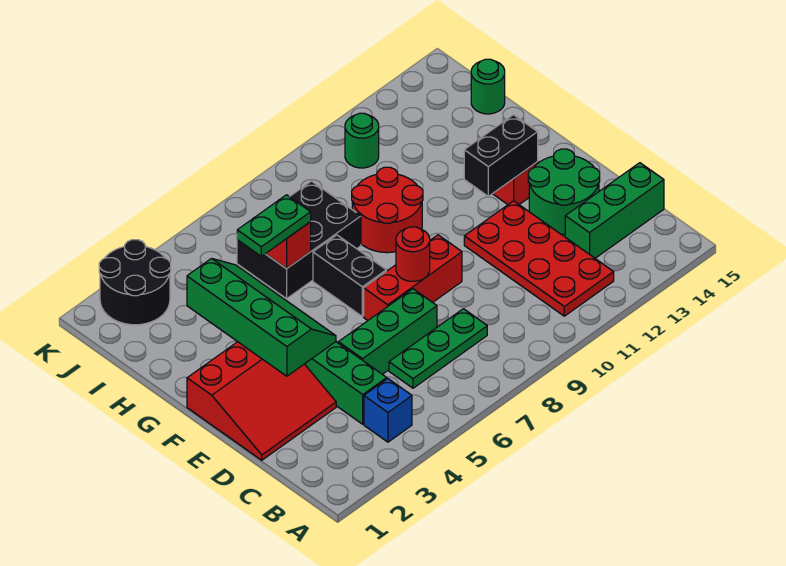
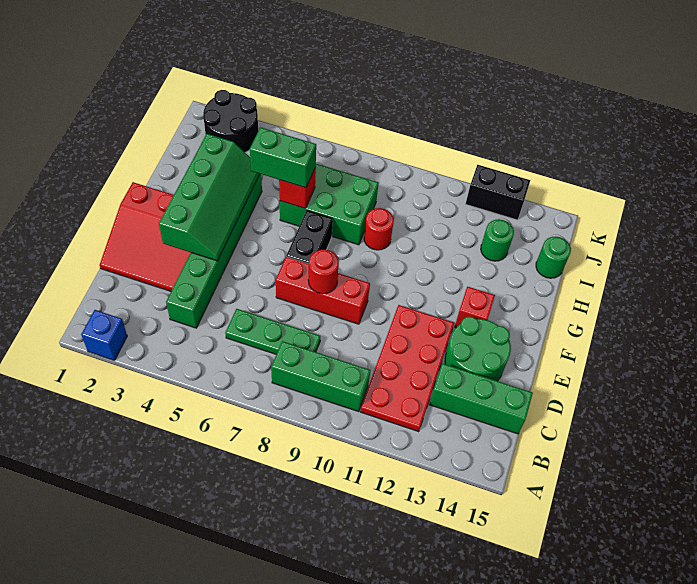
blue brick B4 level 1 -> blue brick A2 level 1
green brick D5:D7 level 1 -> green brick B8:B10 level 1
black brick F12:F13 level 2 -> black brick K12:K13 level 1
red round brick G9:H10 level 1 -> red round brick H9 level 1
green plate H5:H6 level 3 -> green brick H5:H6 level 3
black brick H6:I8 level 1 -> green brick H6:I8 level 1
green round brick J11 level 1 -> green round brick I13 level 1

